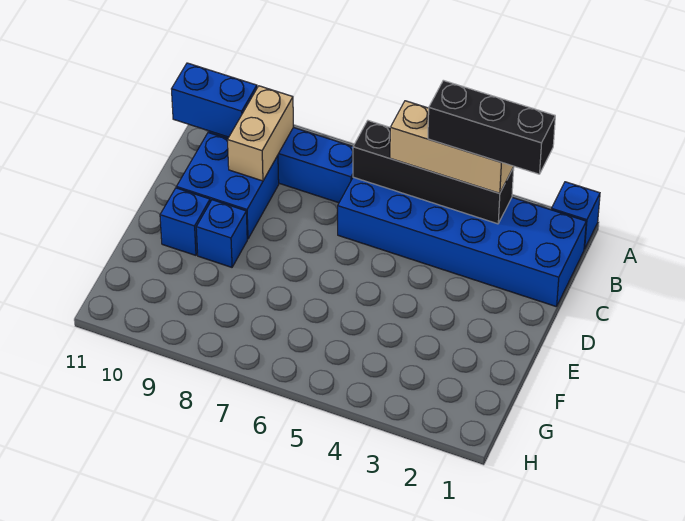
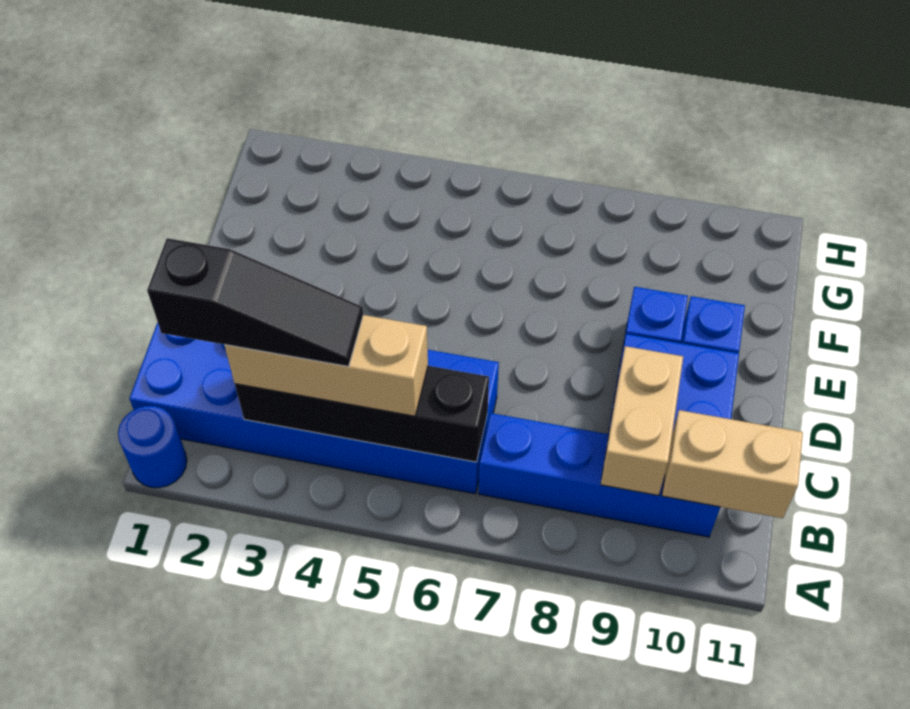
blue brick A1 level 1 -> blue round brick A1 level 1
black brick B2:B4 level 4 -> black slope B2:B4 level 4 top 2
blue brick B10:B11 level 2 -> tan brick B10:B11 level 2

